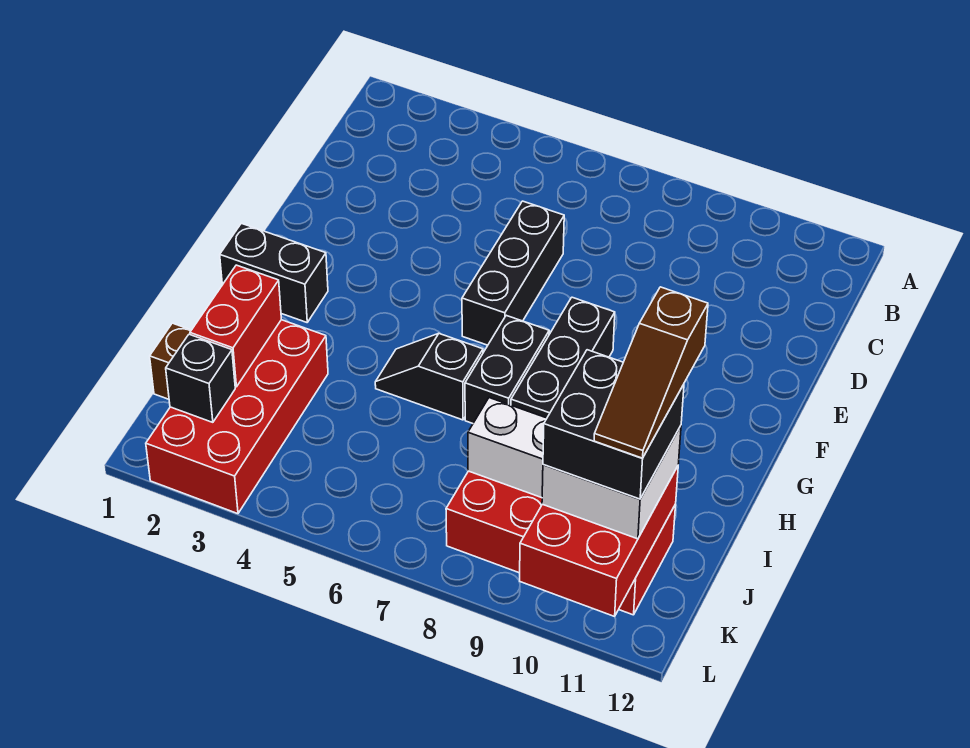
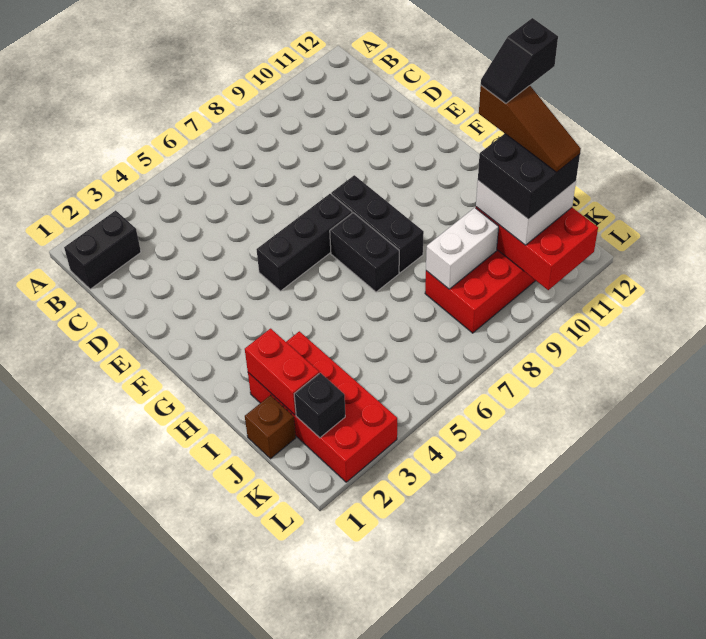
black brick D6:F6 level 1 -> black brick F5:F7 level 1
black brick G1:G2 level 1 -> black brick B1:B2 level 1
black slope H5:H6 level 1 top 6 -> black slope I11:I12 level 6 top 12

